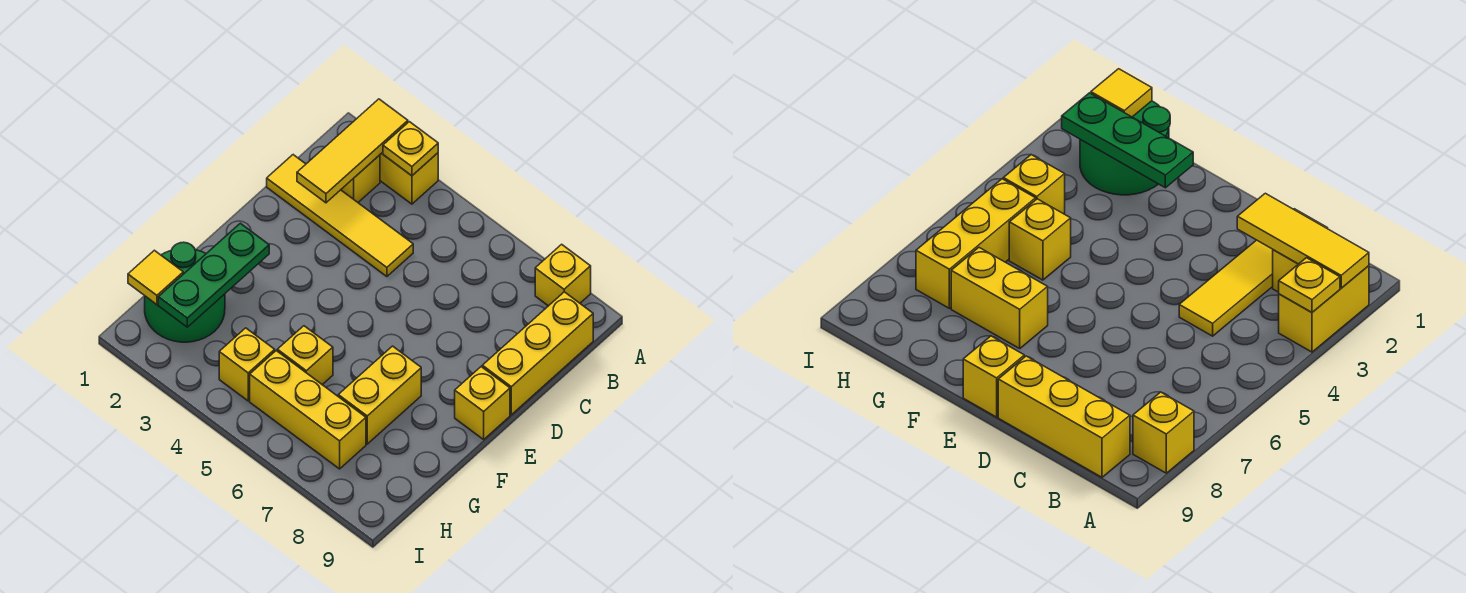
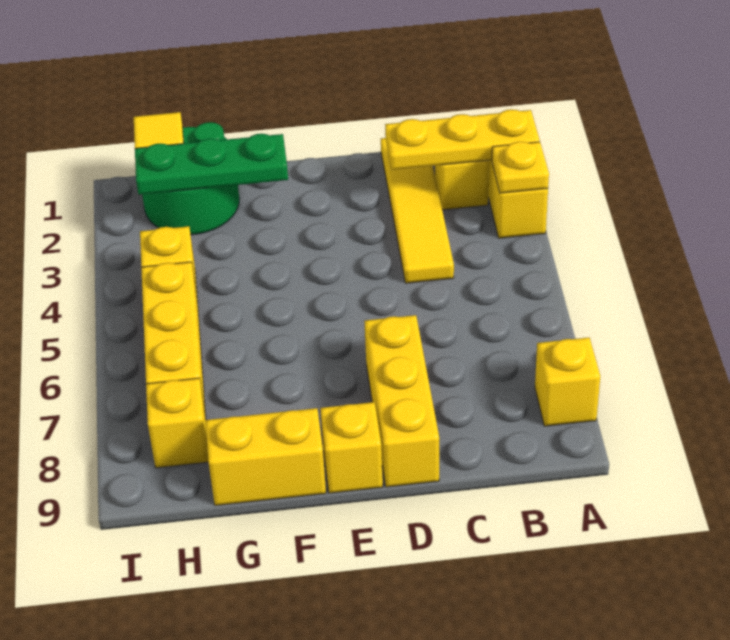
yellow tile A2:C2 level 2 -> yellow plate A2:C2 level 2
yellow brick B9:D9 level 1 -> yellow brick D7:D9 level 1
yellow brick F7:G7 level 1 -> yellow brick F9:G9 level 1
yellow brick G5 level 1 -> yellow brick H8 level 1

